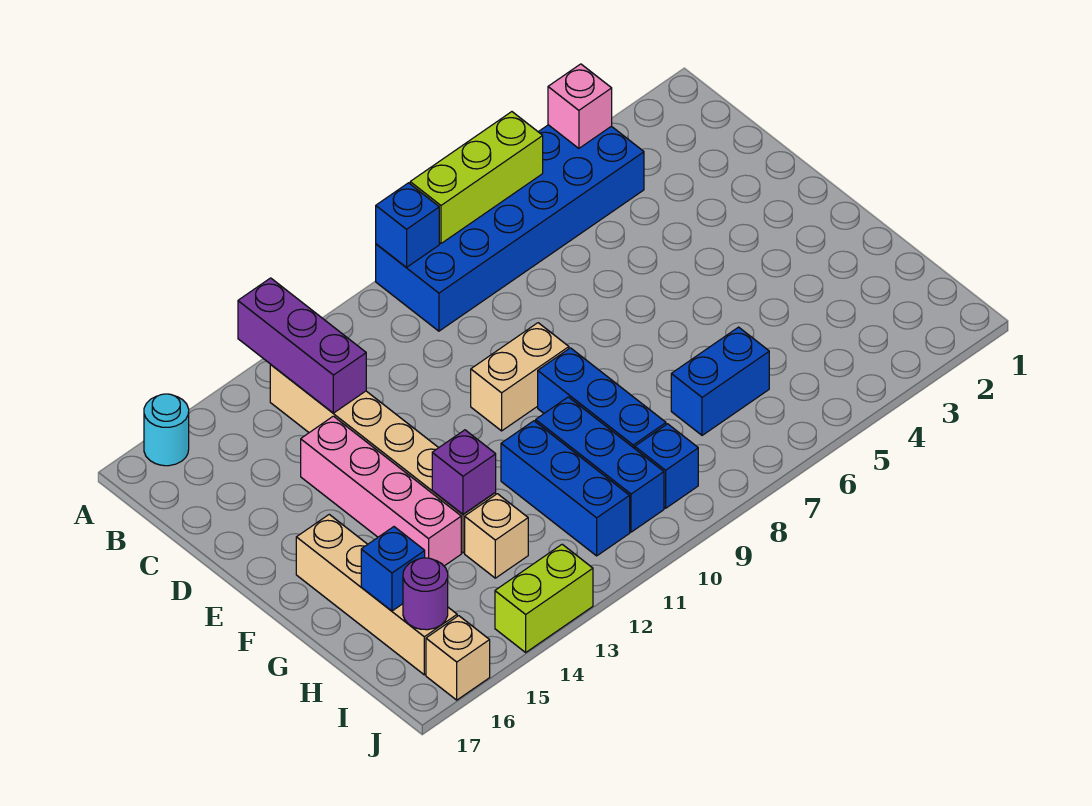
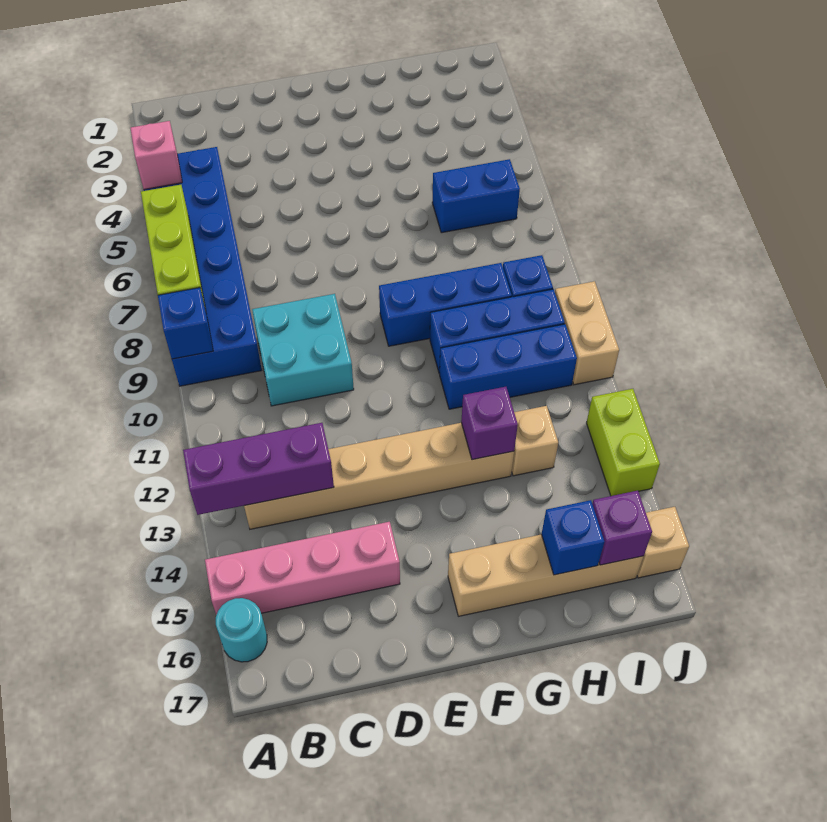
none -> cyan brick C9:D10 level 1
pink brick D14:G14 level 1 -> pink brick A15:D15 level 1
tan brick E9:E10 level 1 -> tan brick J10:J11 level 1
blue brick H6:H7 level 1 -> blue brick H6:I6 level 1
purple round brick I16 level 2 -> purple brick I16 level 2

